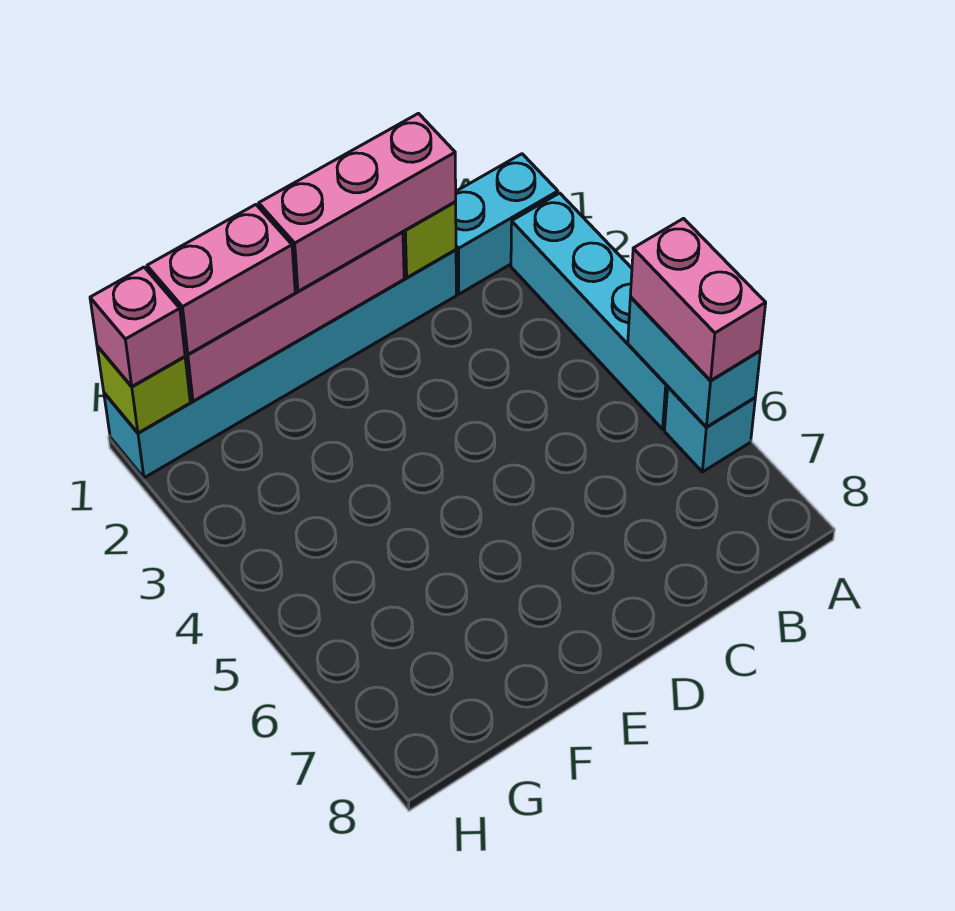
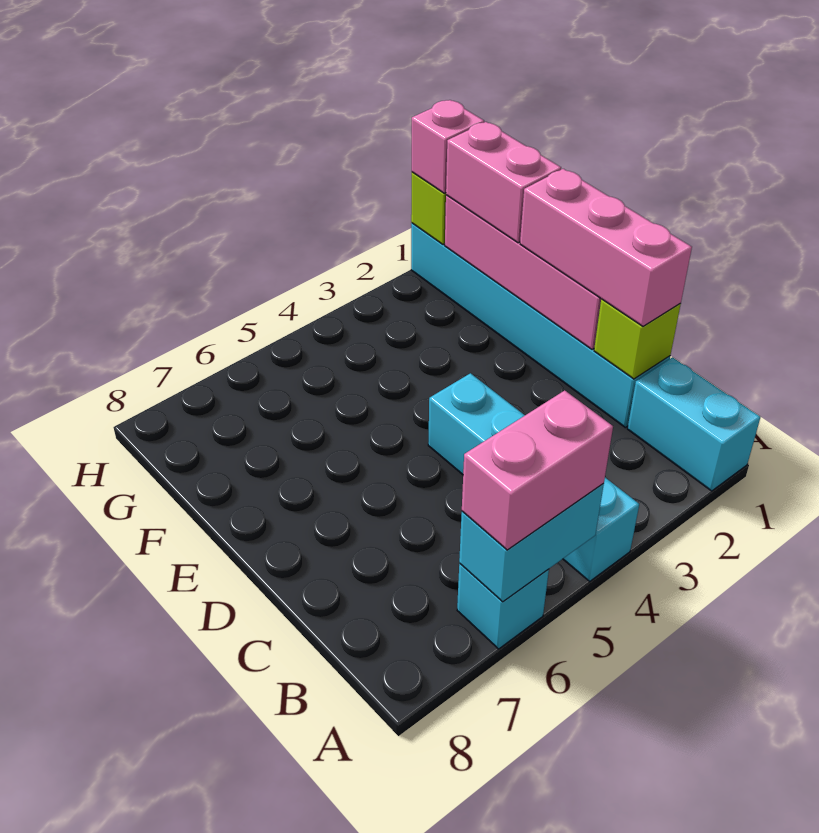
cyan brick A2:A5 level 1 -> cyan brick A4:D4 level 1

